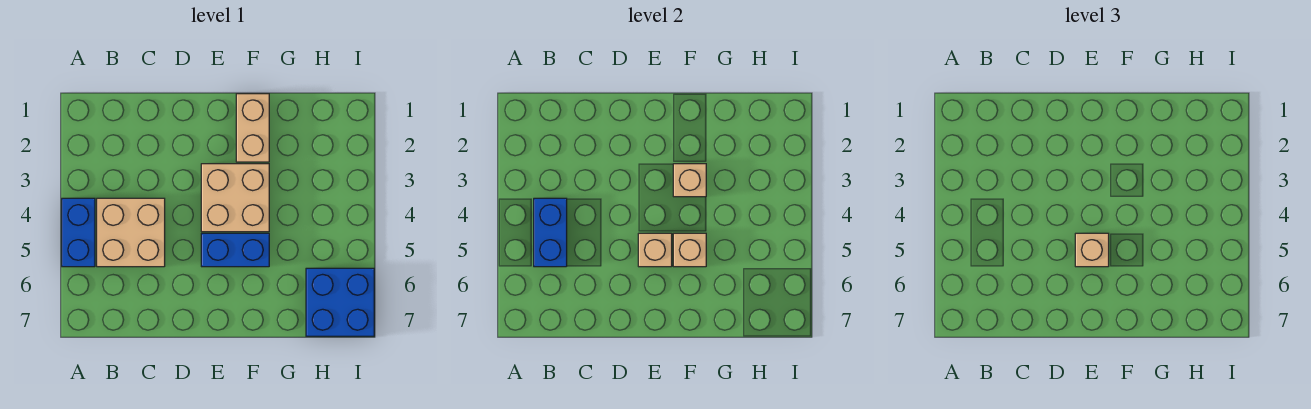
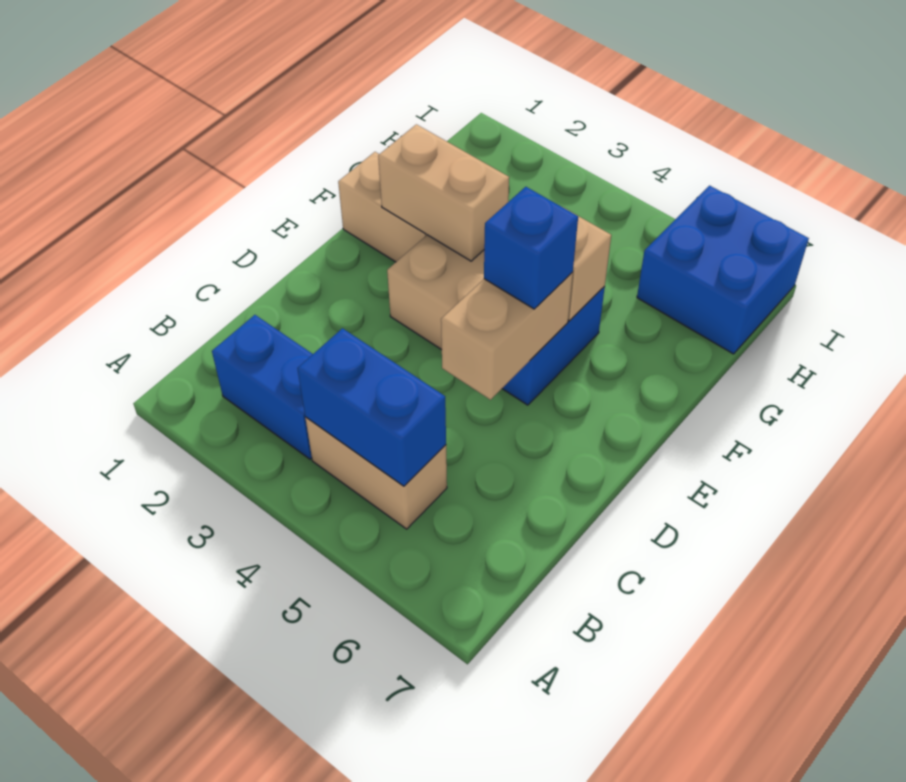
blue brick A4:A5 level 1 -> blue brick B2:B3 level 1
tan brick B4:C5 level 1 -> tan brick B4:B5 level 1
tan brick E5 level 2 -> tan brick D5:E5 level 2
tan brick E5 level 3 -> blue brick E5 level 3
tan brick F3 level 2 -> tan brick F2:F3 level 2

